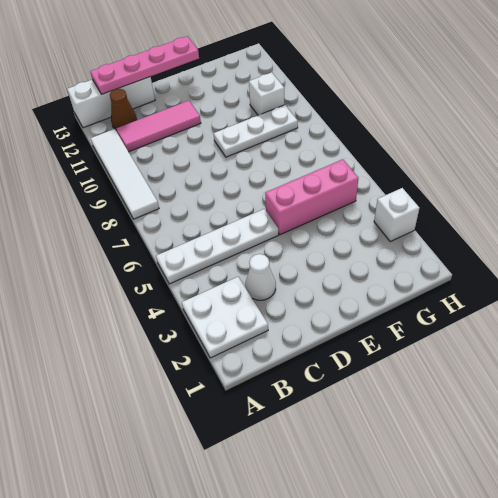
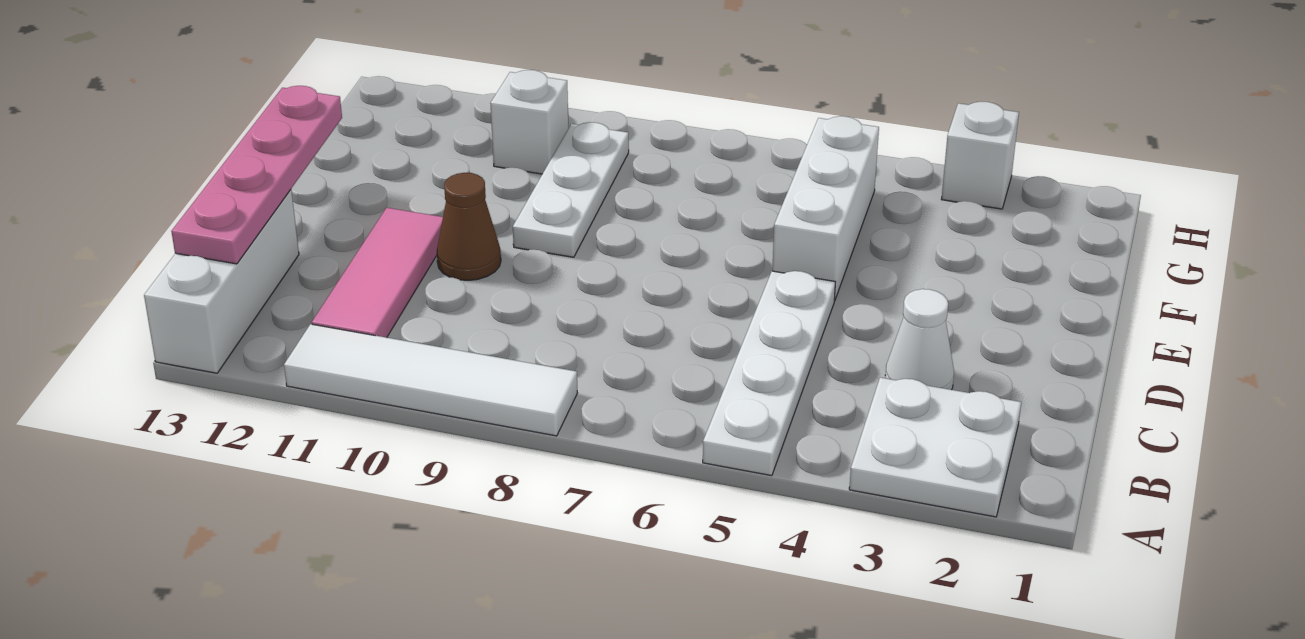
brown cone B12 level 1 -> brown cone D10 level 1
pink brick E5:G5 level 1 -> white brick E5:G5 level 1

